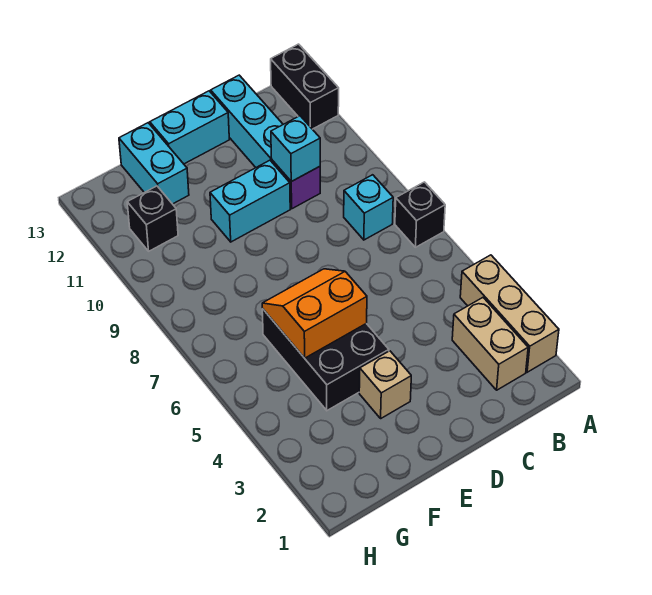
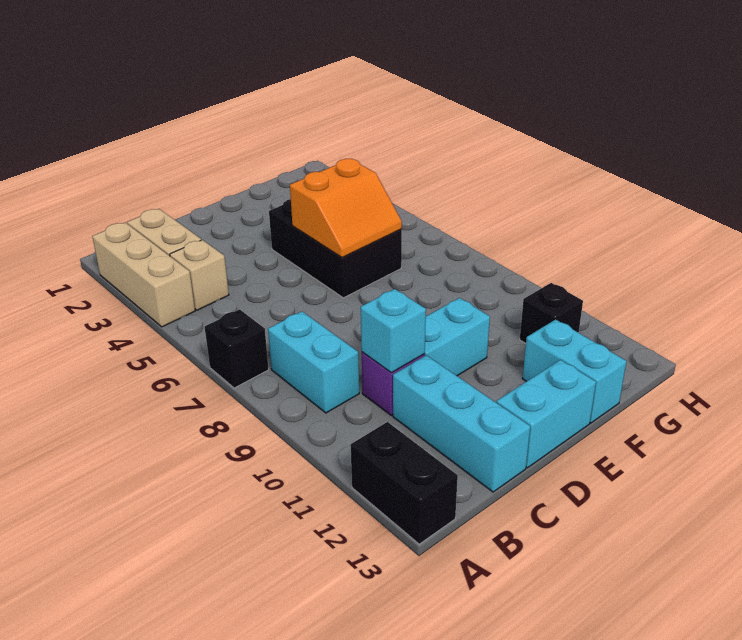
cyan brick B8 level 1 -> cyan brick B8:B9 level 1
tan brick E3 level 1 -> tan brick B4 level 1

